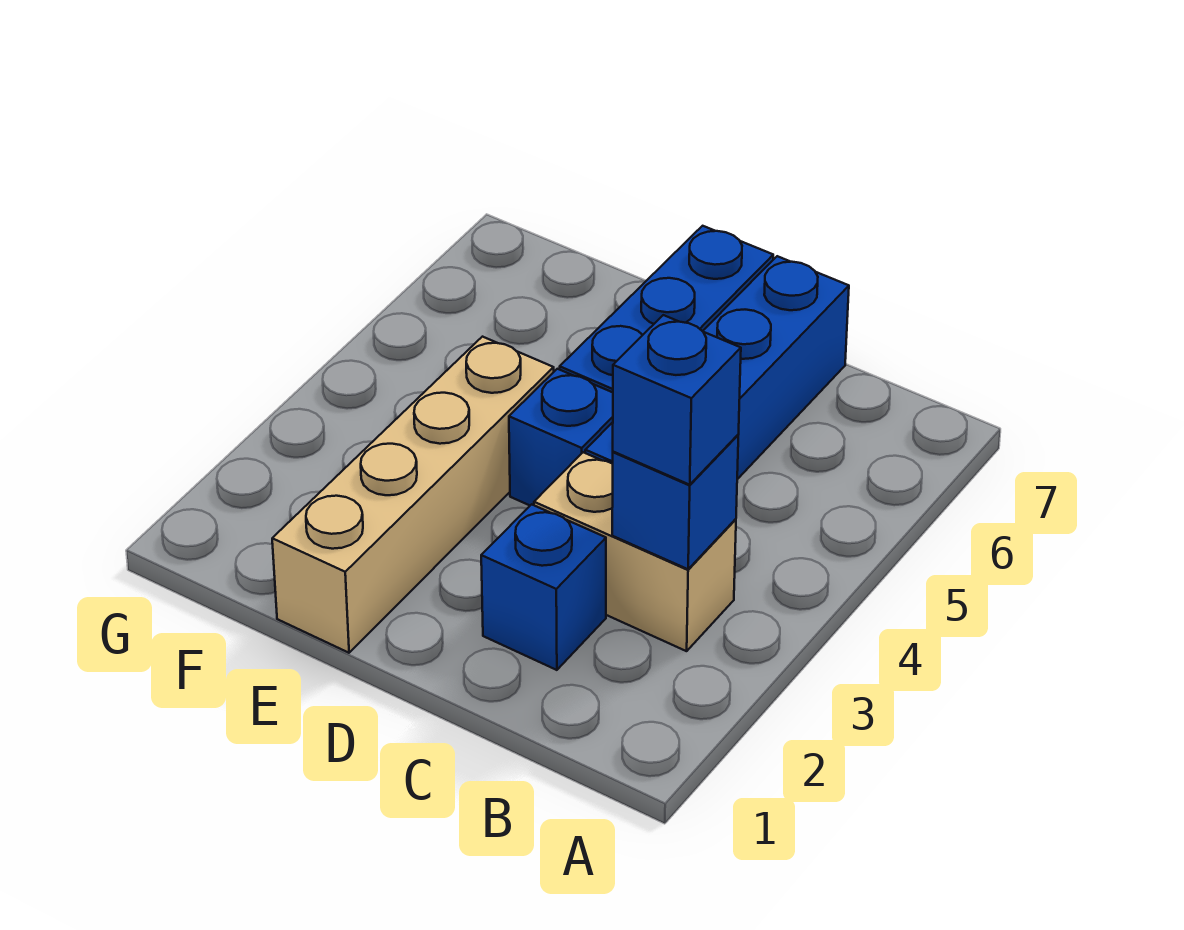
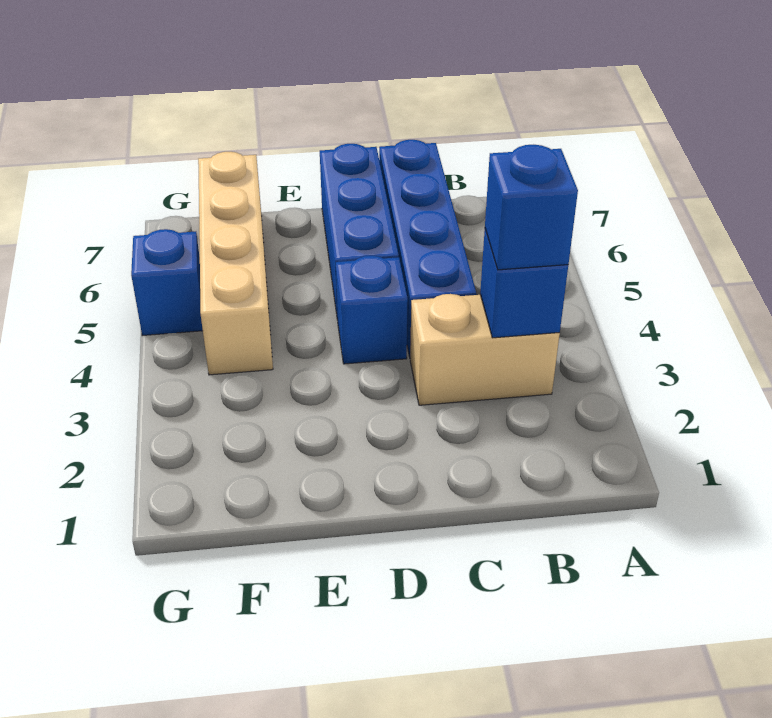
blue brick C2 level 1 -> blue brick G5 level 1
tan brick E1:E4 level 1 -> tan brick F4:F7 level 1

